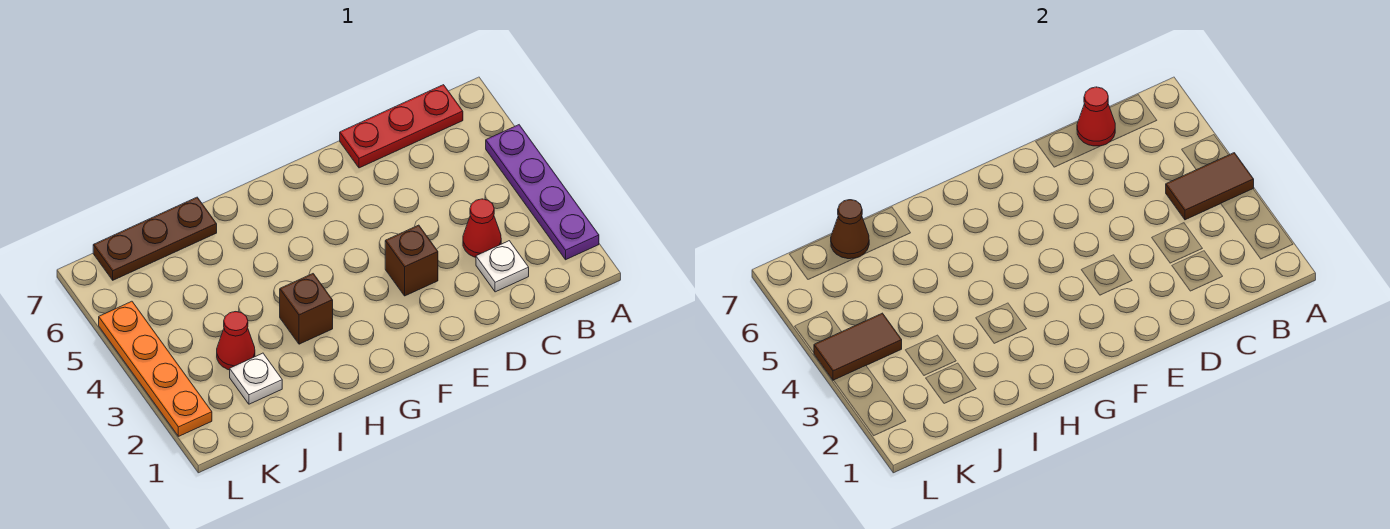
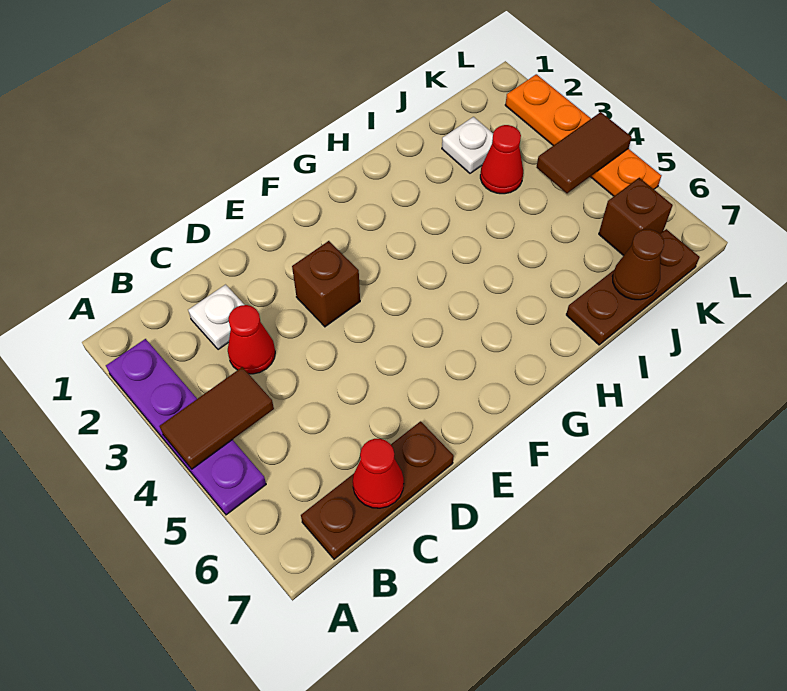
red plate B7:D7 level 1 -> brown plate B7:D7 level 1
brown brick H3 level 1 -> brown brick K6 level 1

